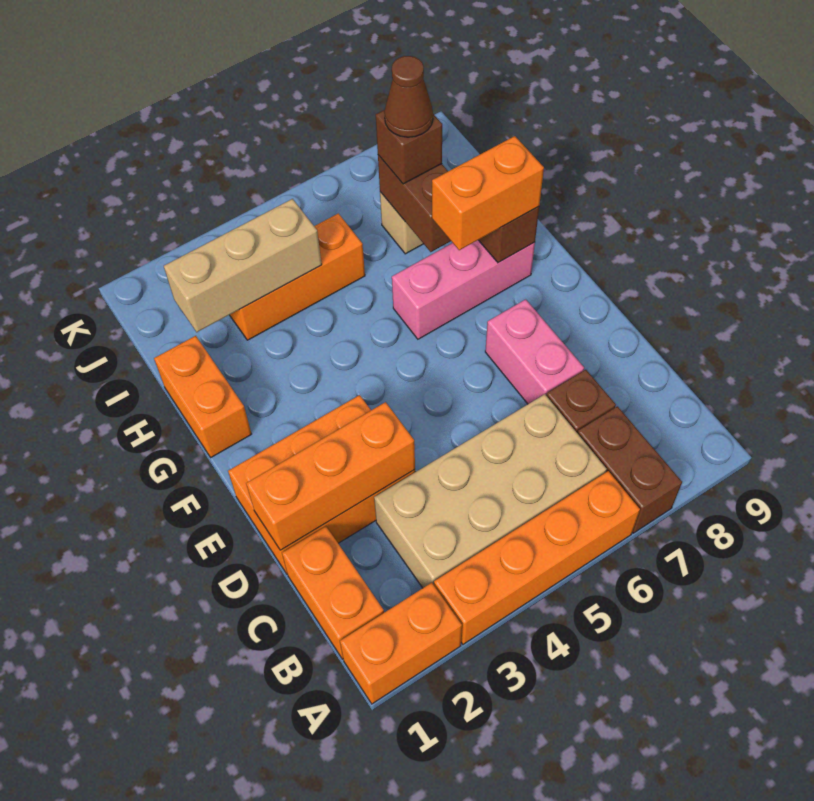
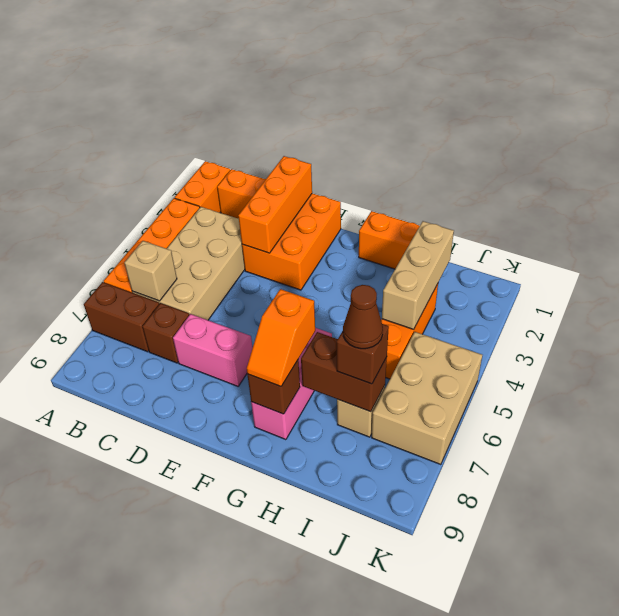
none -> tan brick B6 level 2
orange brick G7:G8 level 3 -> orange slope G7:G8 level 3 top 7
none -> tan brick J5:K7 level 1

